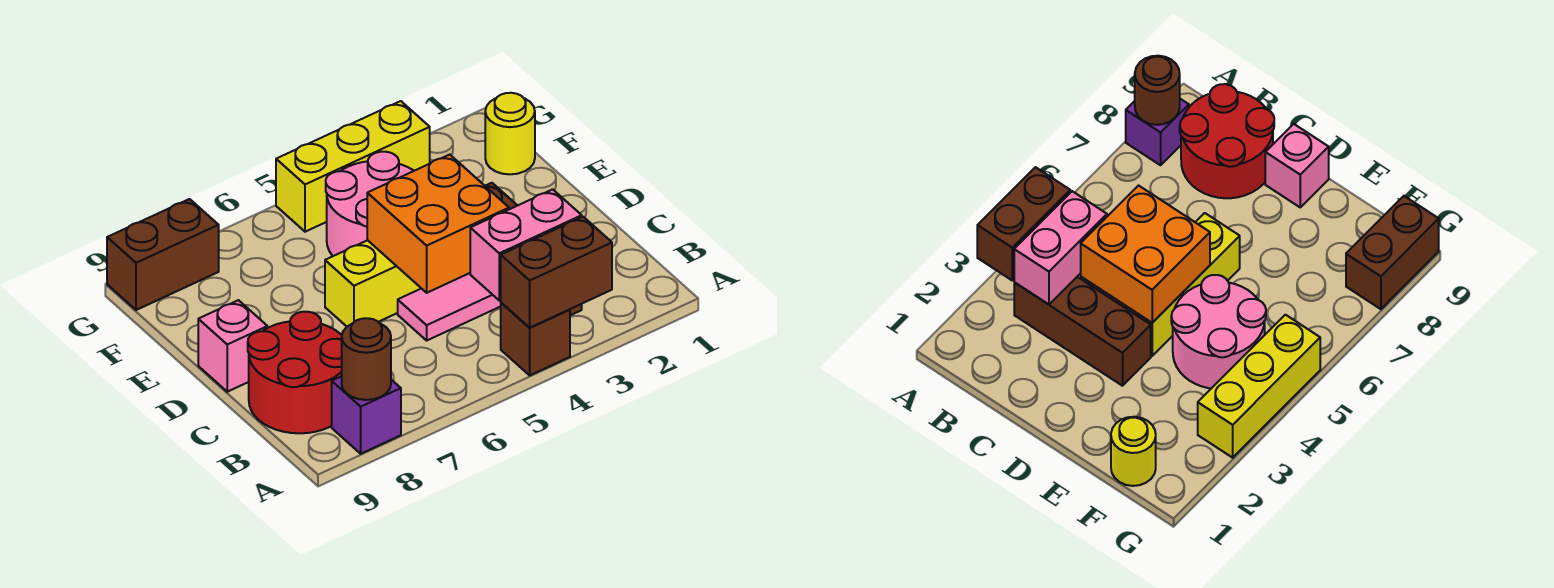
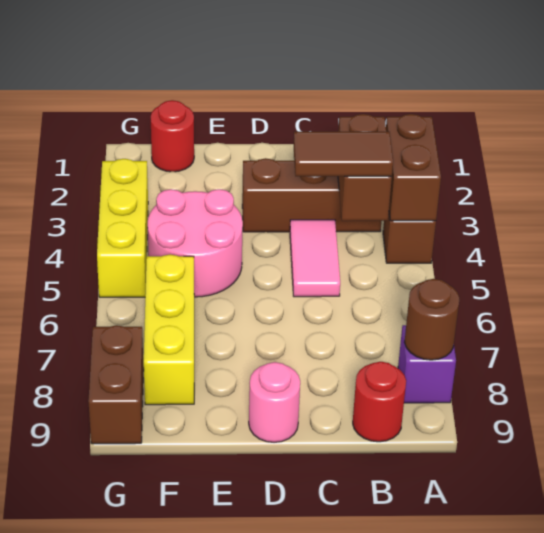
pink brick B3:B4 level 2 -> brown brick B3:B4 level 2
none -> brown tile B4:C4 level 3
red round brick B8:C9 level 1 -> red round brick B9 level 1
orange brick C4:D5 level 2 -> none
yellow brick D4:D6 level 1 -> yellow brick F6:F8 level 1
pink brick D9 level 1 -> pink round brick D9 level 1
yellow round brick F1 level 1 -> red round brick F1 level 1

